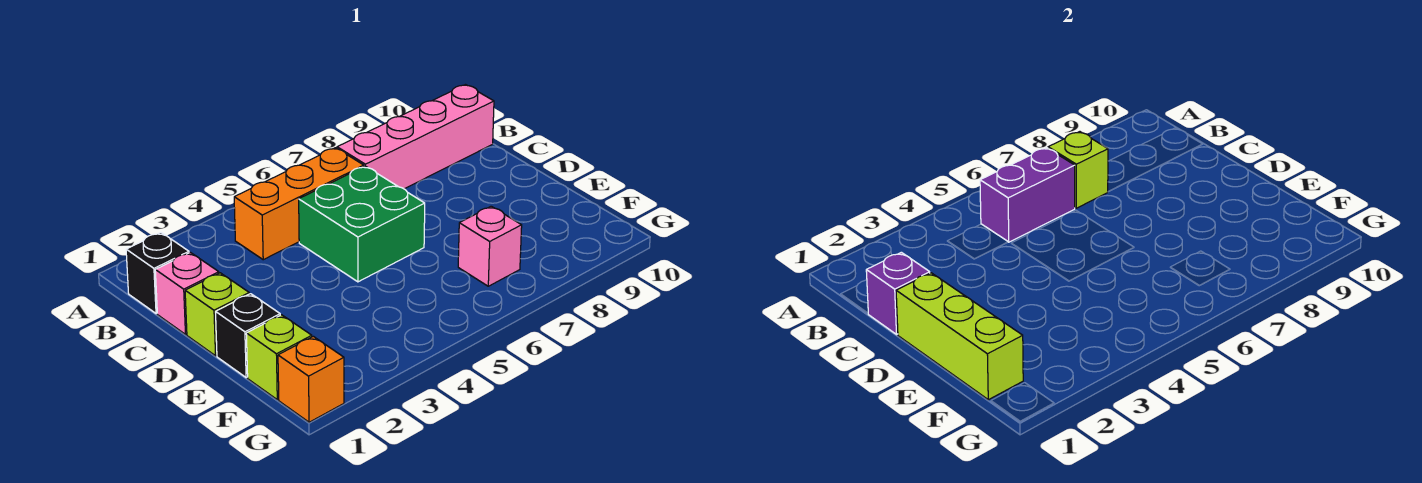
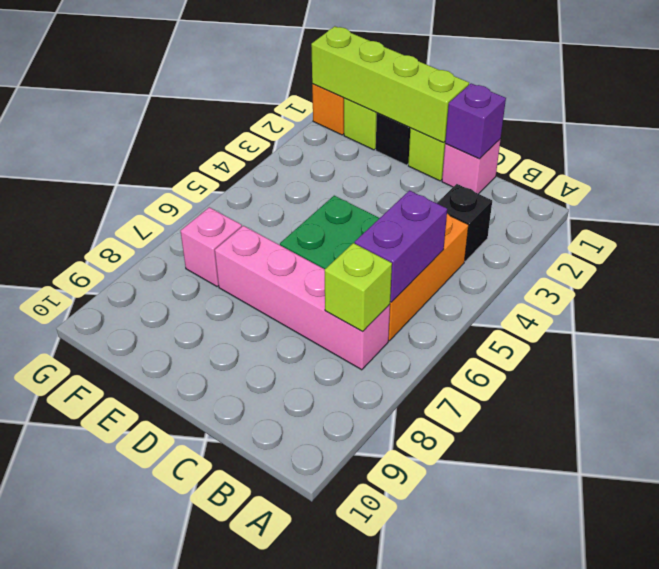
black brick B1 level 1 -> black brick B3 level 1
pink brick B7:B10 level 1 -> pink brick B7:E7 level 1
lime brick D1:F1 level 2 -> lime brick D1:G1 level 2

